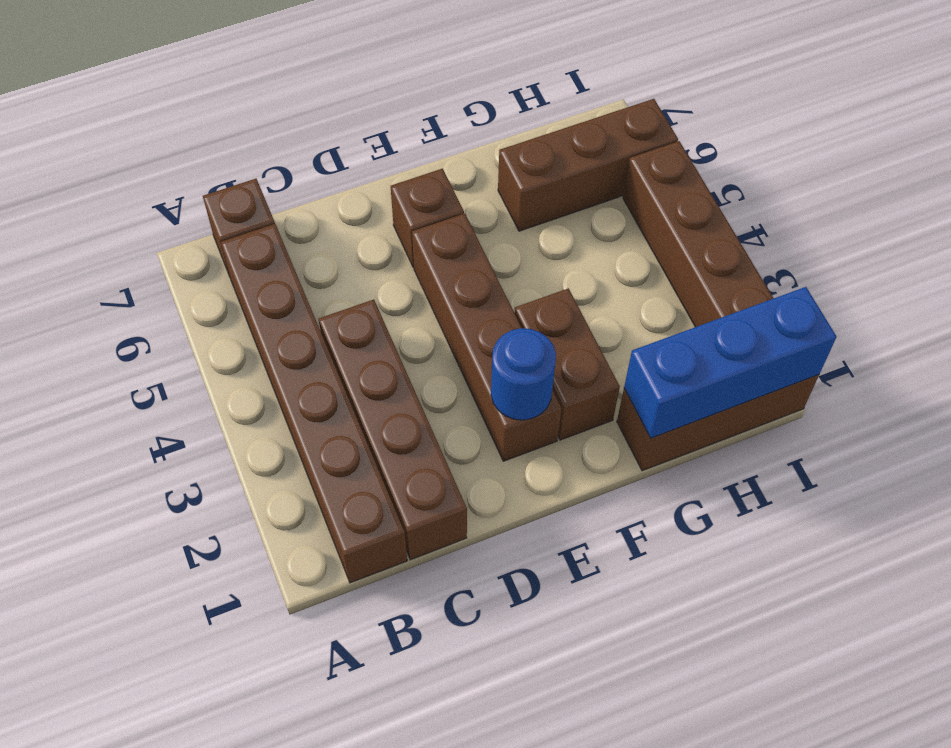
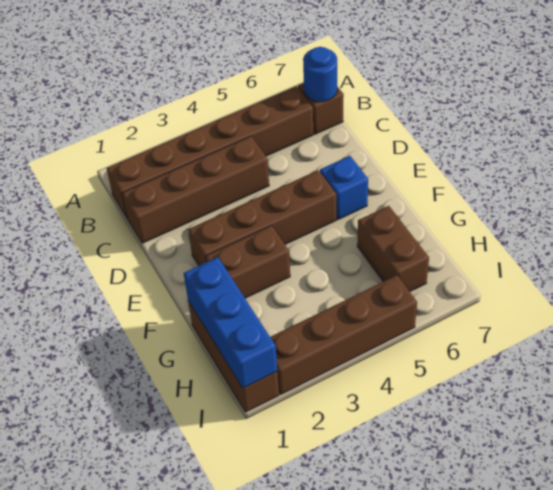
blue round brick E2 level 2 -> blue round brick B7 level 2
brown brick E6 level 1 -> blue brick E6 level 1
brown brick G6:I6 level 1 -> brown brick G6:H6 level 1

